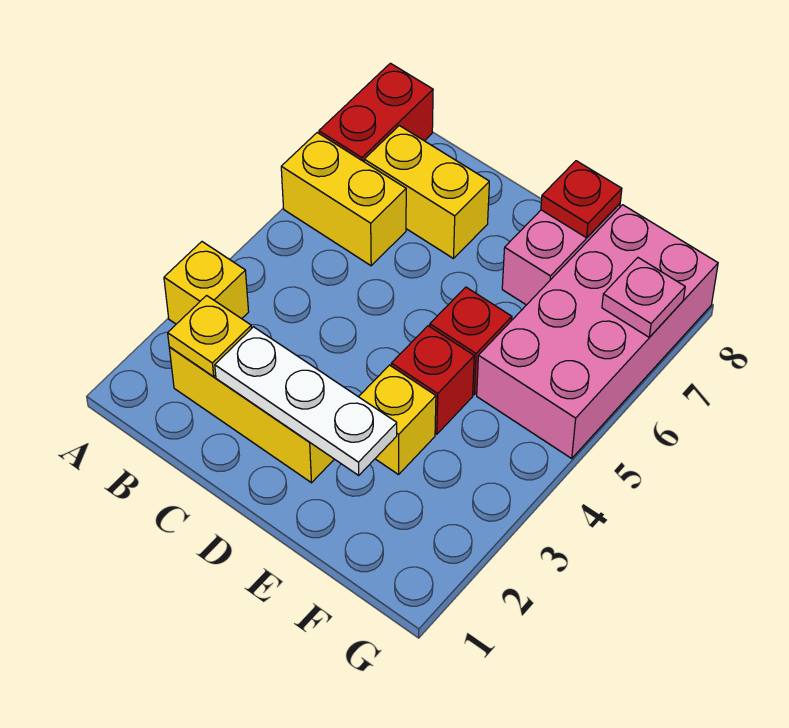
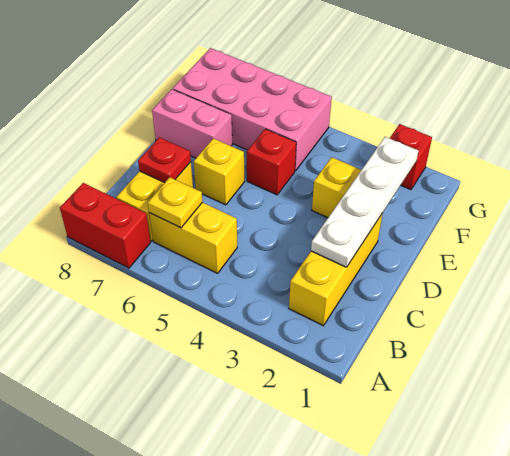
yellow brick A3 level 1 -> yellow brick D6 level 1
yellow brick A6:B6 level 1 -> yellow brick B5:B6 level 1
yellow plate B2 level 2 -> yellow plate B6 level 2
white plate C2:E2 level 2 -> white plate C2:F2 level 2
red brick E4 level 1 -> red brick G2 level 1
red plate E8 level 2 -> red plate C7 level 2
pink plate G7 level 2 -> none

